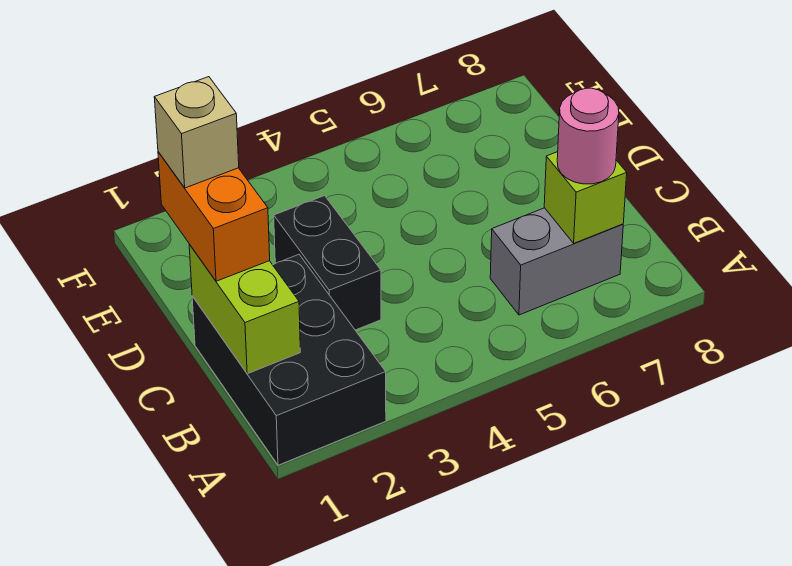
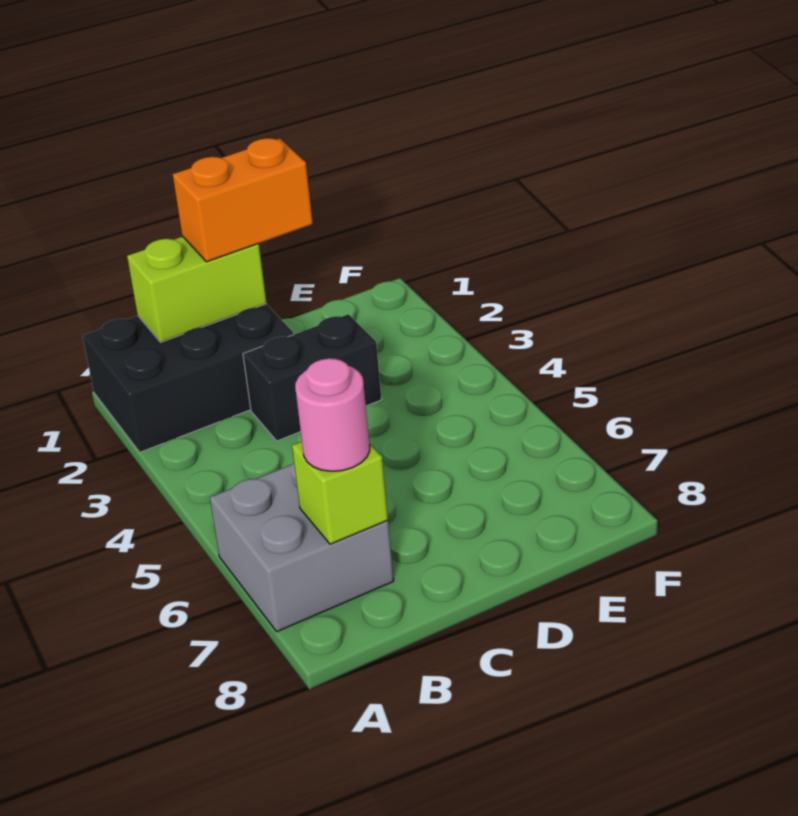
grey brick B6:B7 level 1 -> grey brick A6:B7 level 1
tan brick D1 level 4 -> none

